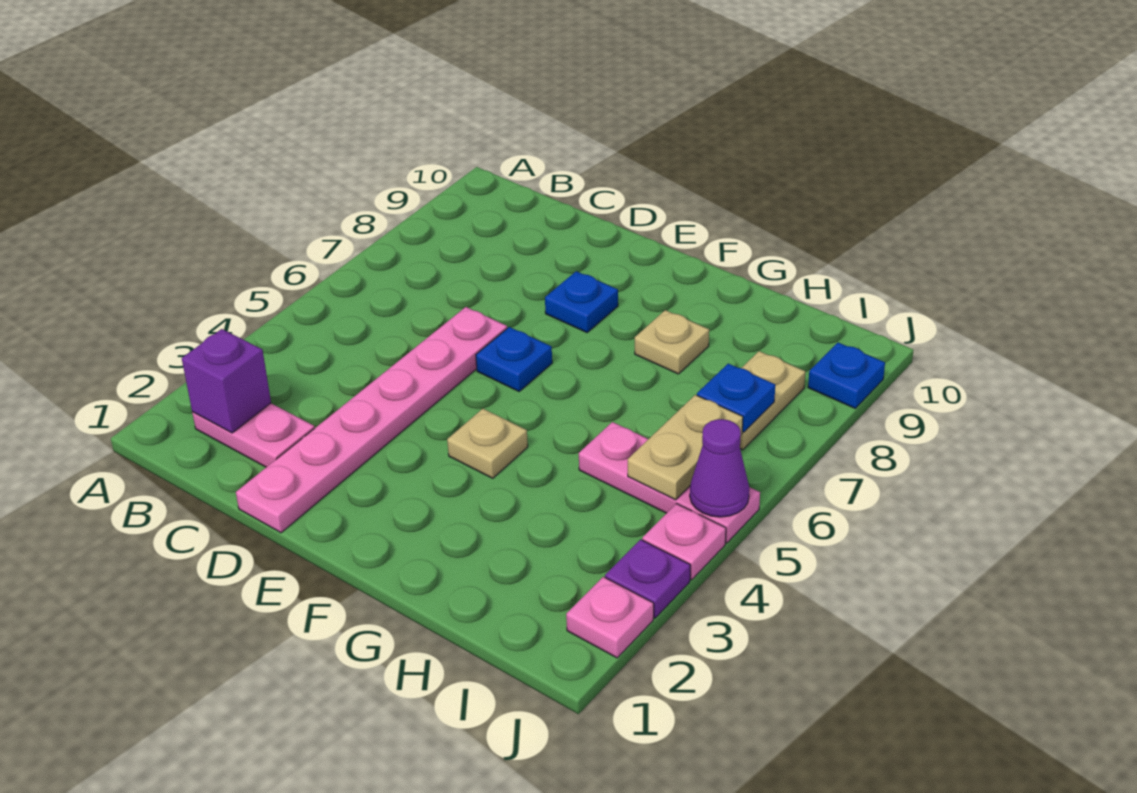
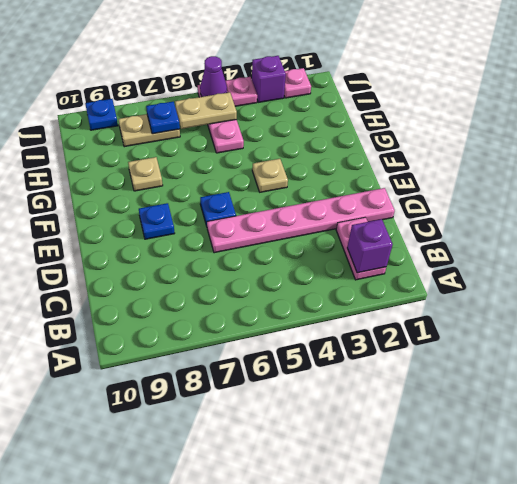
purple plate J3 level 1 -> purple brick J3 level 1

